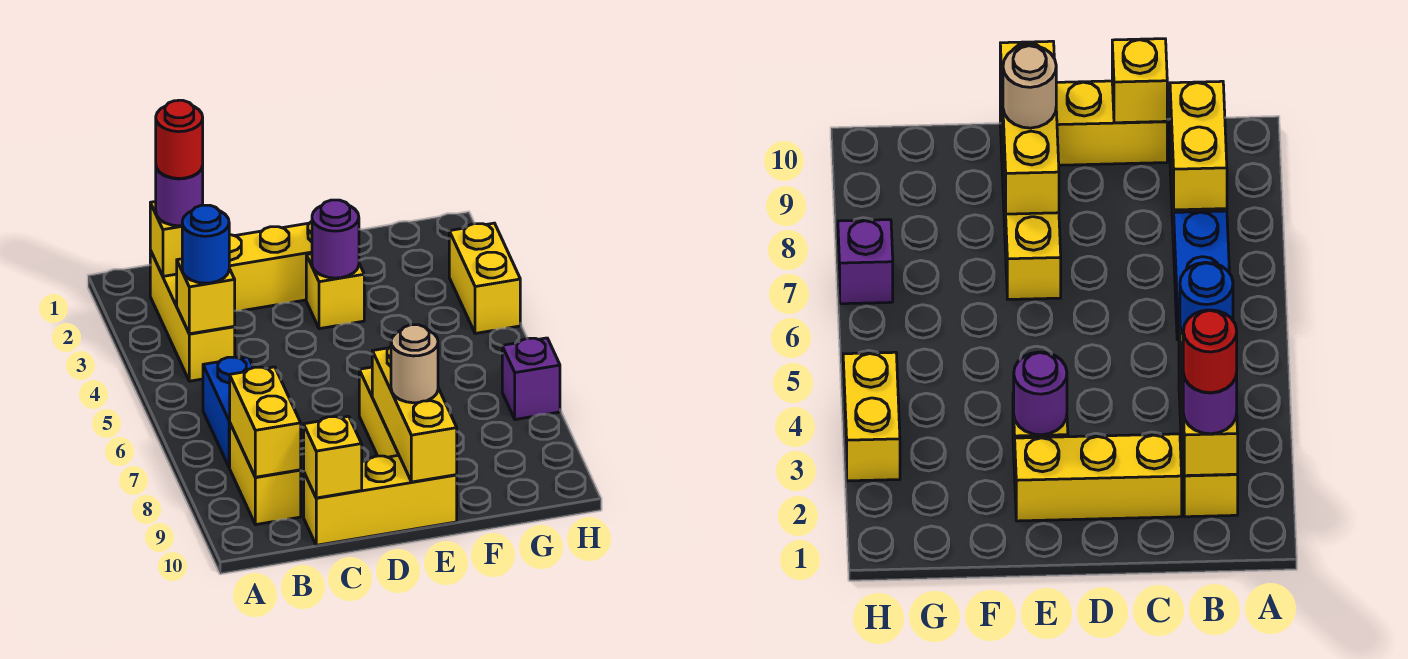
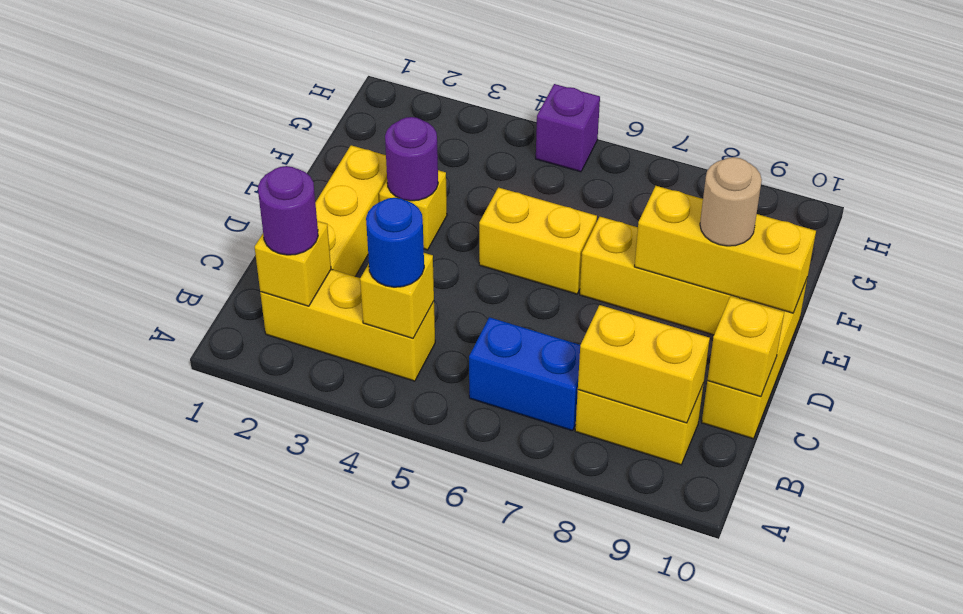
red round brick B2 level 4 -> none
yellow brick H3:H4 level 1 -> yellow brick E5:E6 level 1
purple brick H7 level 1 -> purple brick H5 level 1

